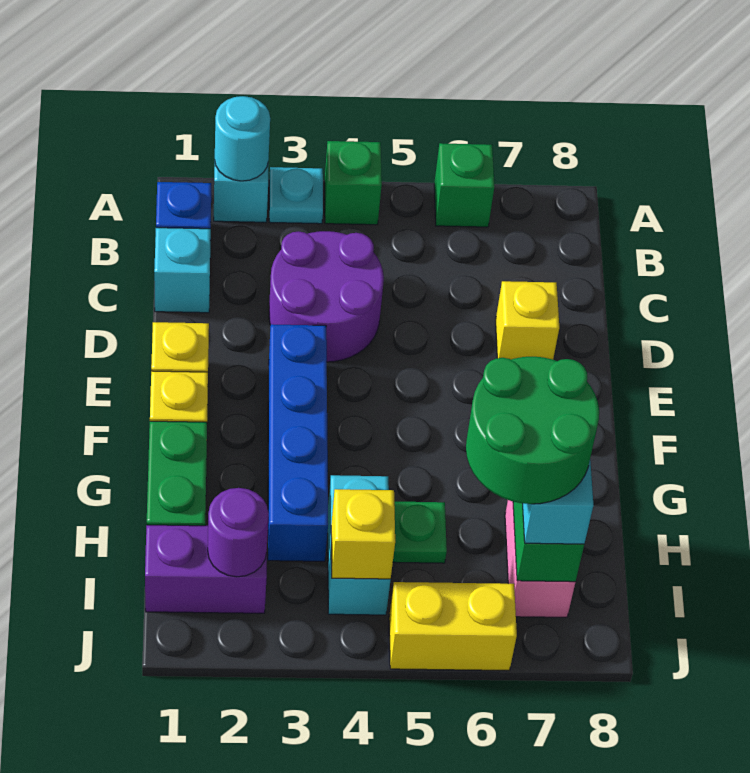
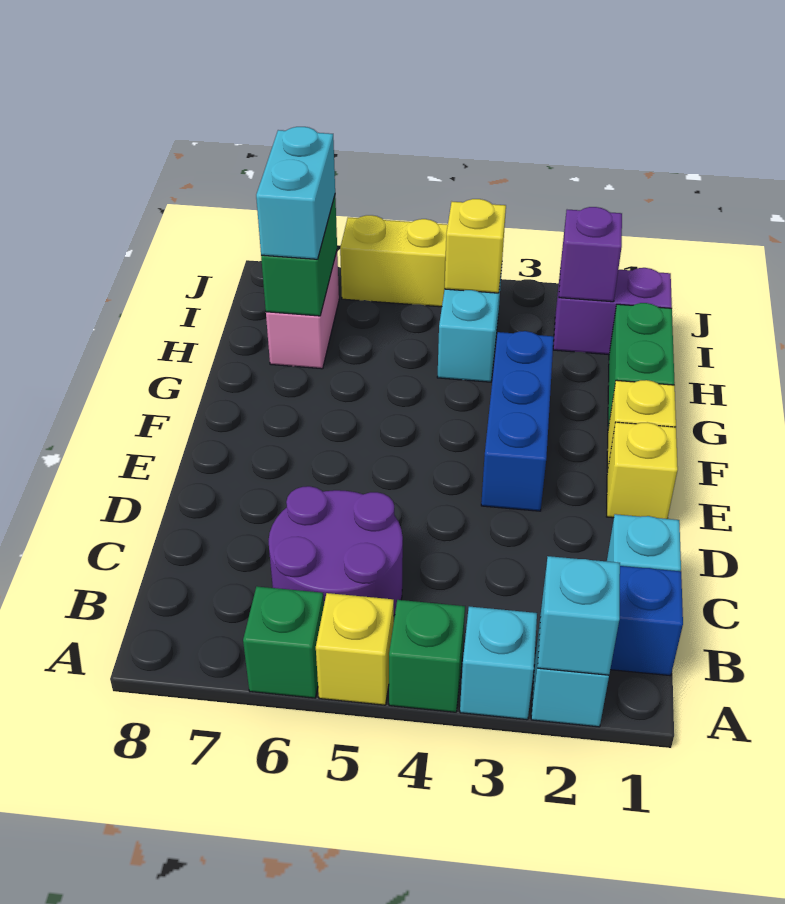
cyan round brick A2 level 2 -> cyan brick A2 level 2
cyan plate A3 level 1 -> cyan brick A3 level 1
purple round brick C3:D4 level 1 -> purple round brick B5:C6 level 1
yellow brick D7 level 1 -> yellow brick A5 level 1
blue brick E3:H3 level 1 -> blue brick E3:G3 level 1
green plate H5 level 1 -> none
green round brick H6:I7 level 4 -> none
purple round brick I2 level 2 -> purple brick I2 level 2

